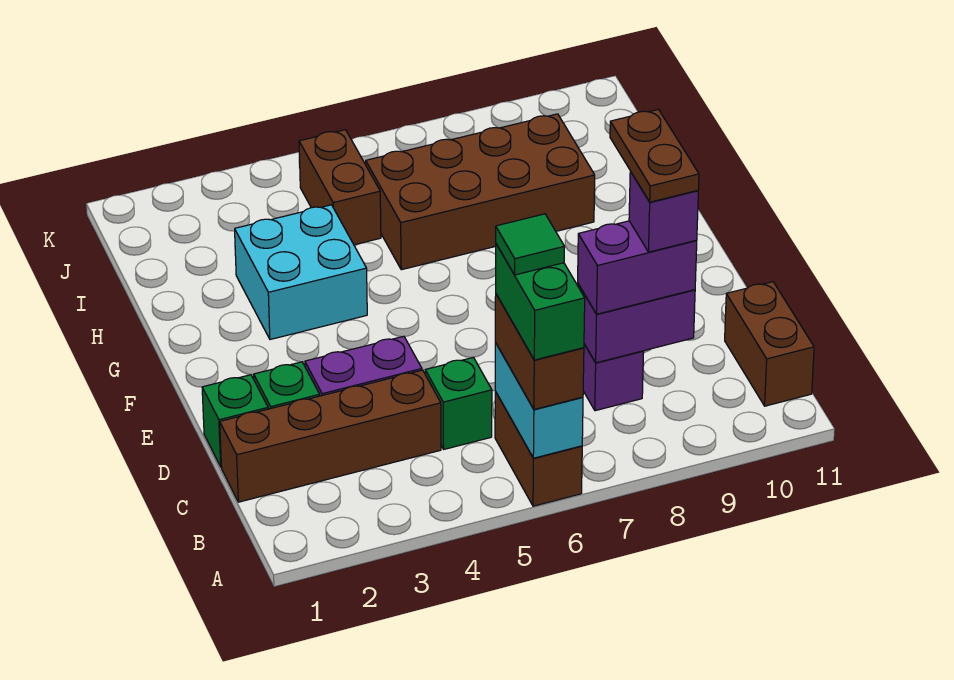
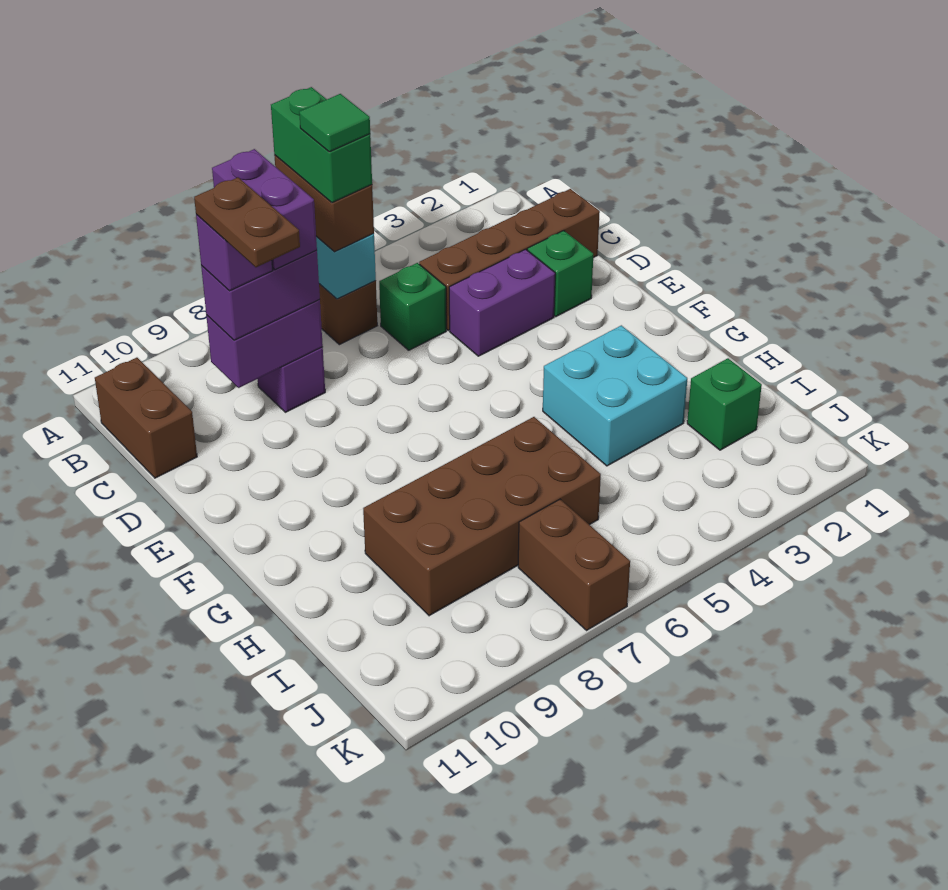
none -> purple brick B8:C8 level 4
green brick D1 level 1 -> green brick I2 level 1
brown brick I5:J5 level 1 -> brown brick J7:K7 level 1

